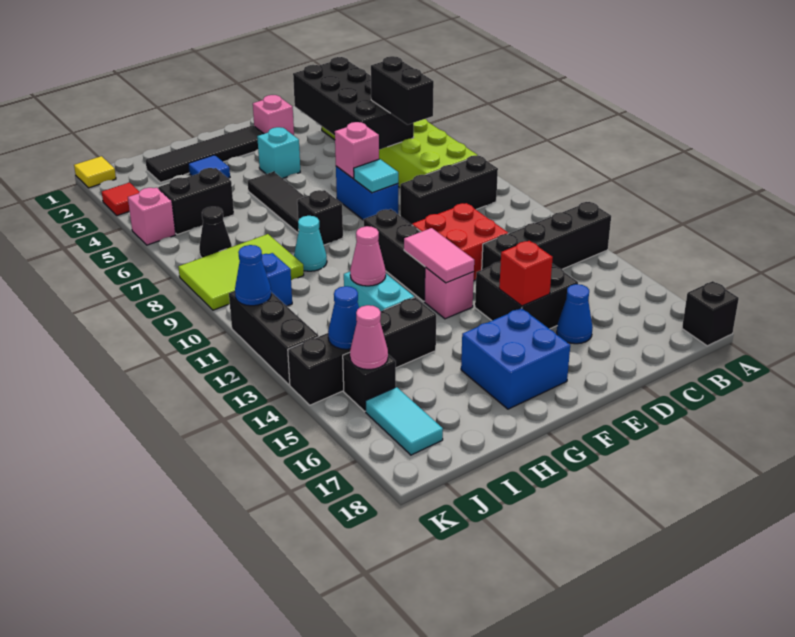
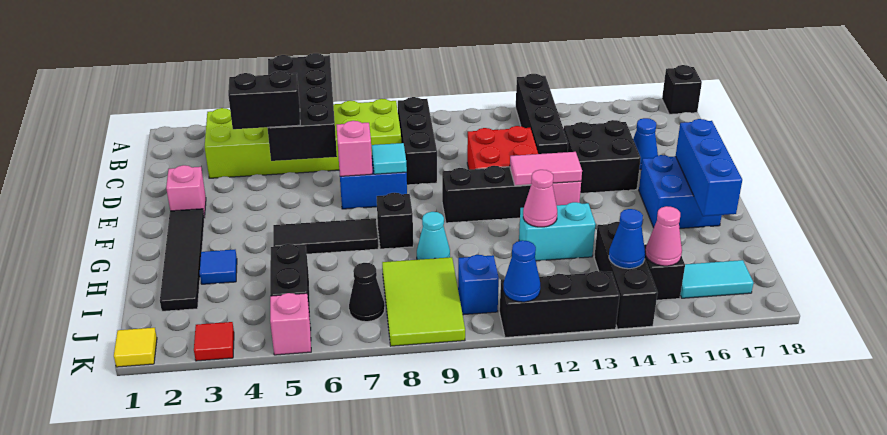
black brick C3:D6 level 2 -> black brick A5:D6 level 2
black brick C6:C7 level 3 -> black brick D4:D5 level 3
red brick E15 level 2 -> none
cyan brick F4 level 1 -> none
none -> blue brick F17:H17 level 2
black brick H14:K14 level 1 -> black brick I14:K14 level 1

